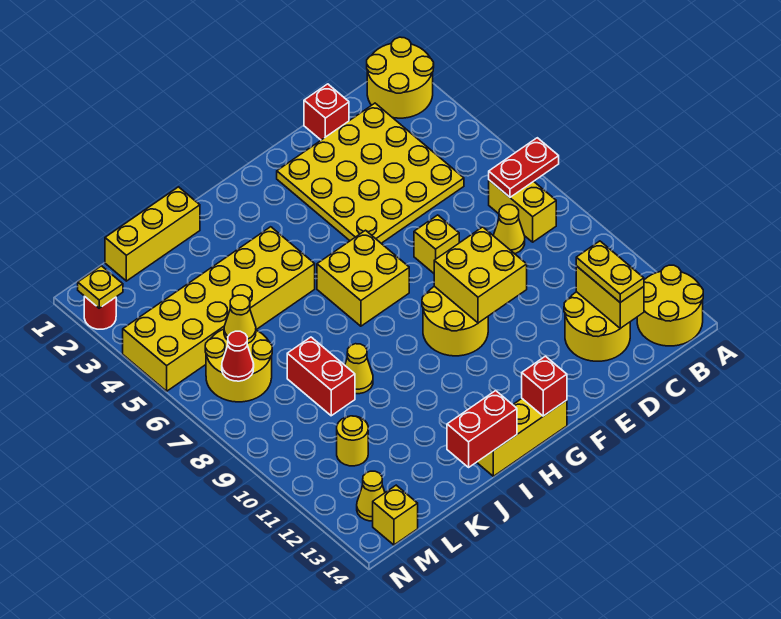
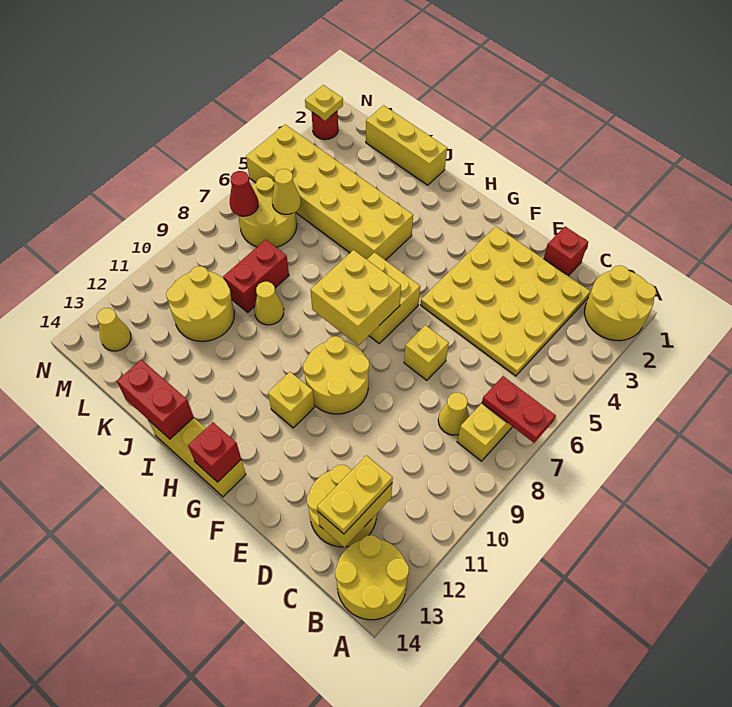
yellow brick E9:F10 level 2 -> yellow brick G7:H8 level 2
yellow round brick L11 level 1 -> yellow round brick K10:L11 level 1
yellow brick M14 level 1 -> yellow brick G11 level 1

